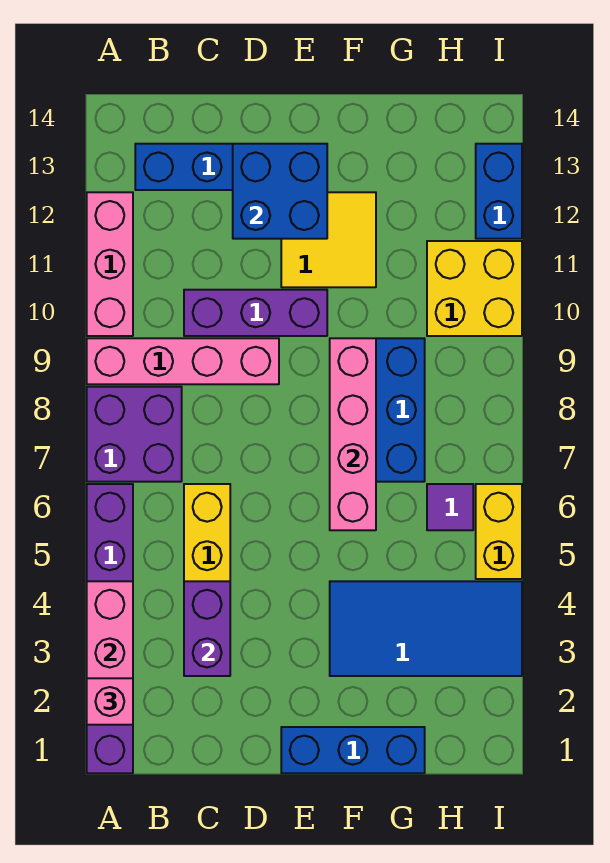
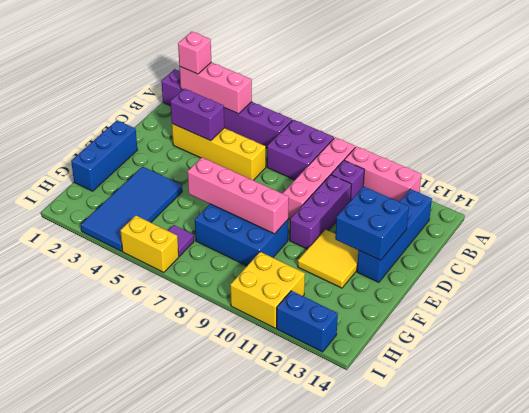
none -> purple brick B10 level 1

